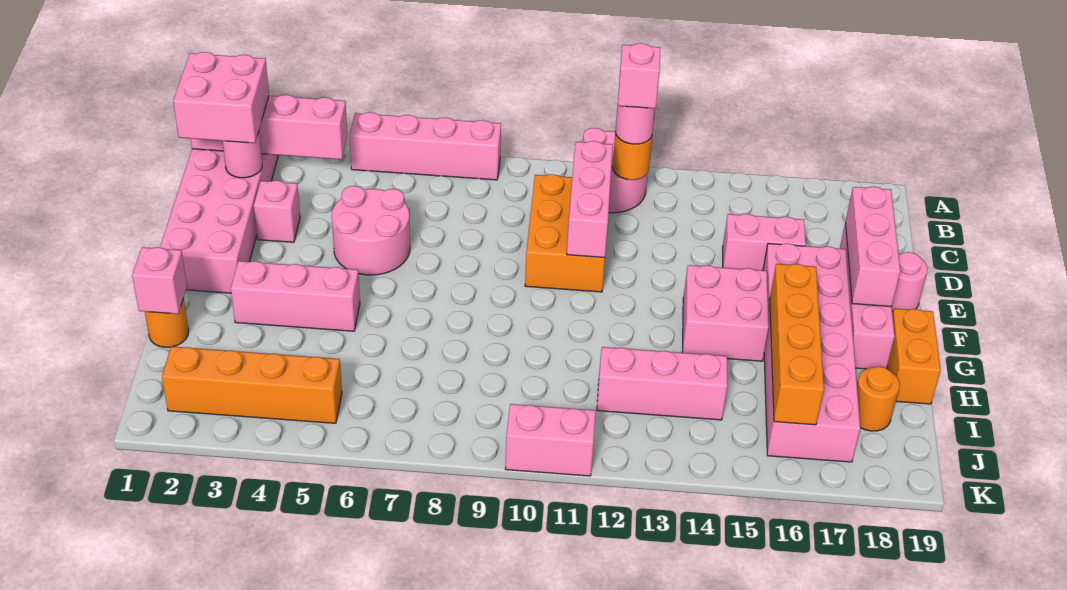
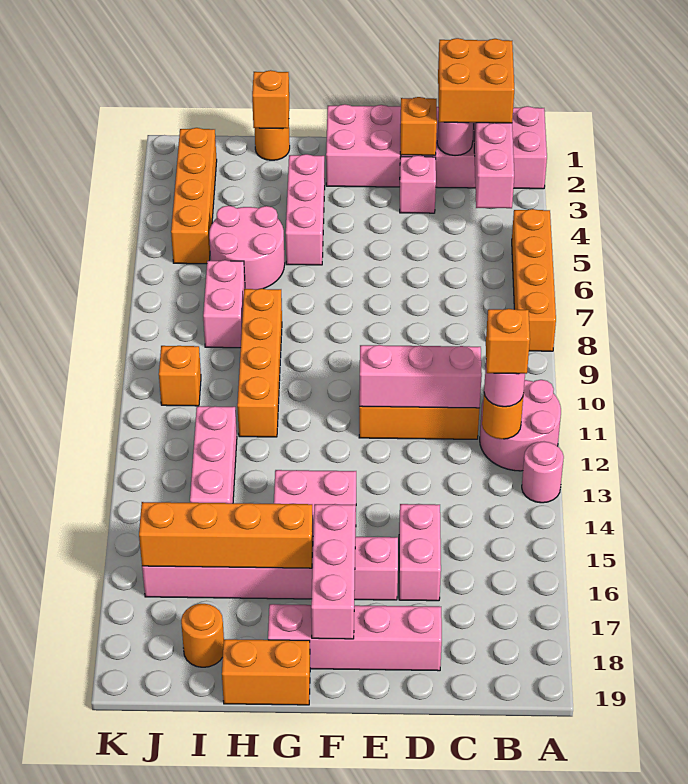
pink brick A5:A8 level 1 -> orange brick A5:A8 level 1
pink brick B1:C2 level 3 -> orange brick B1:C2 level 3
pink brick B12 level 4 -> orange brick B12 level 4
none -> orange brick D2 level 2
pink round brick D5:E6 level 1 -> pink round brick H5:I6 level 1
pink brick D18:F18 level 2 -> pink brick F16:F18 level 2
pink brick E16:J17 level 1 -> pink brick E16:J16 level 1
pink round brick E19 level 1 -> pink round brick A13 level 1
pink brick H1 level 2 -> orange brick H1 level 2
none -> orange brick H8:H11 level 1
none -> orange brick J10 level 1
pink brick K10:K11 level 1 -> pink brick I7:I8 level 1

